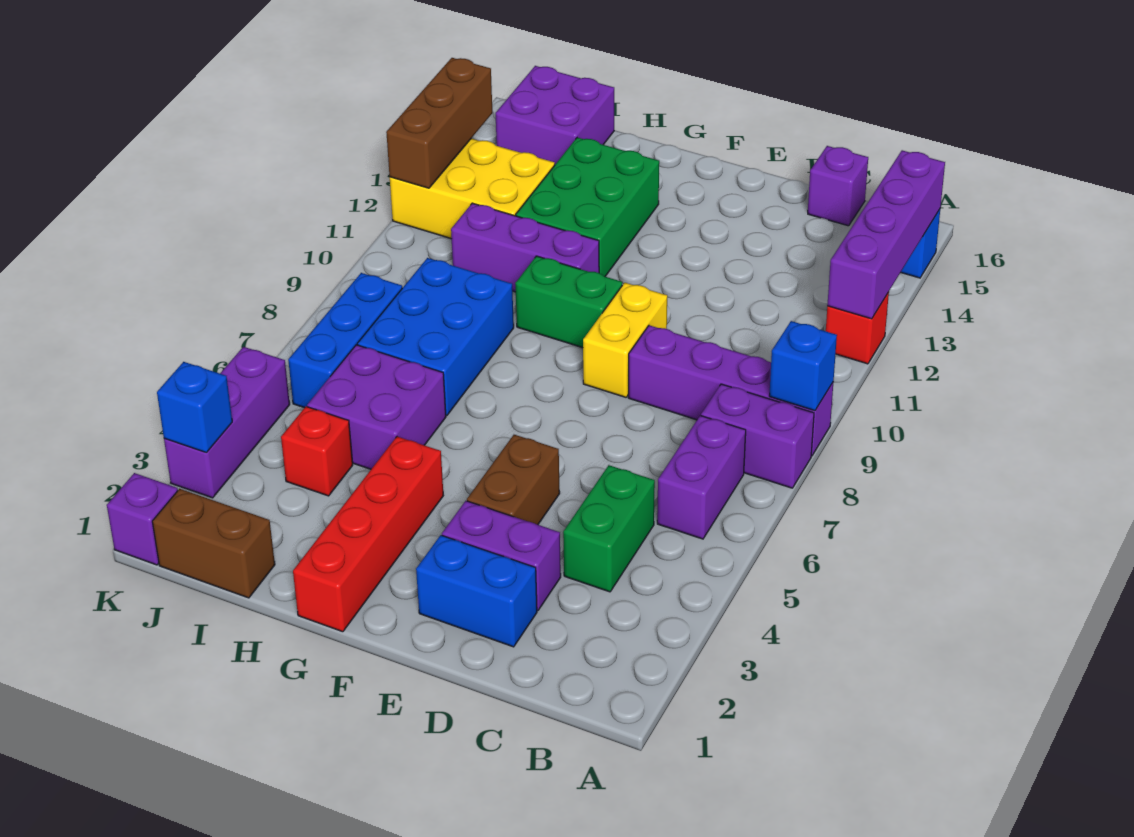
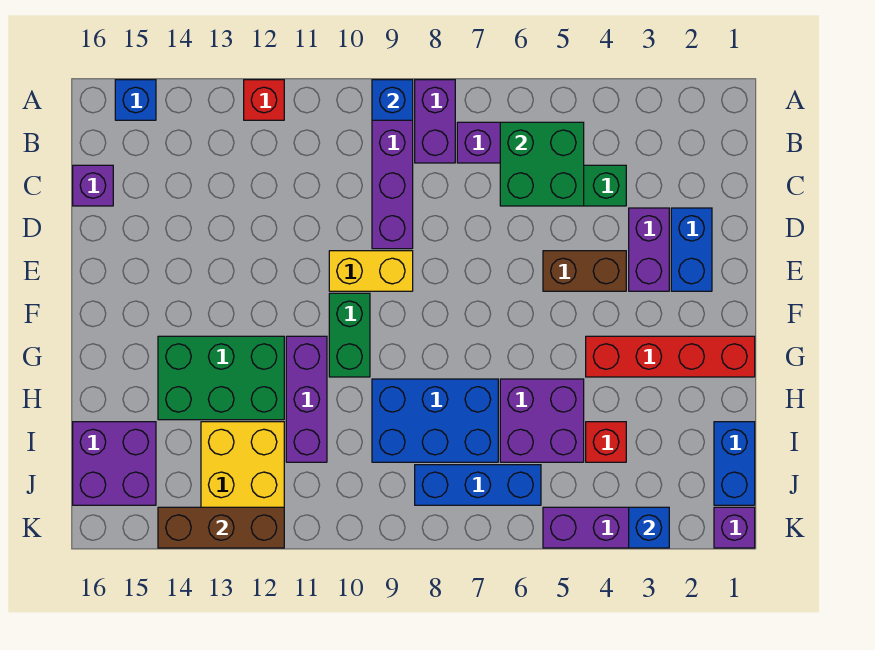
purple brick A12:A15 level 2 -> none
none -> green brick B5:C6 level 2
brown brick I1:J1 level 1 -> blue brick I1:J1 level 1

